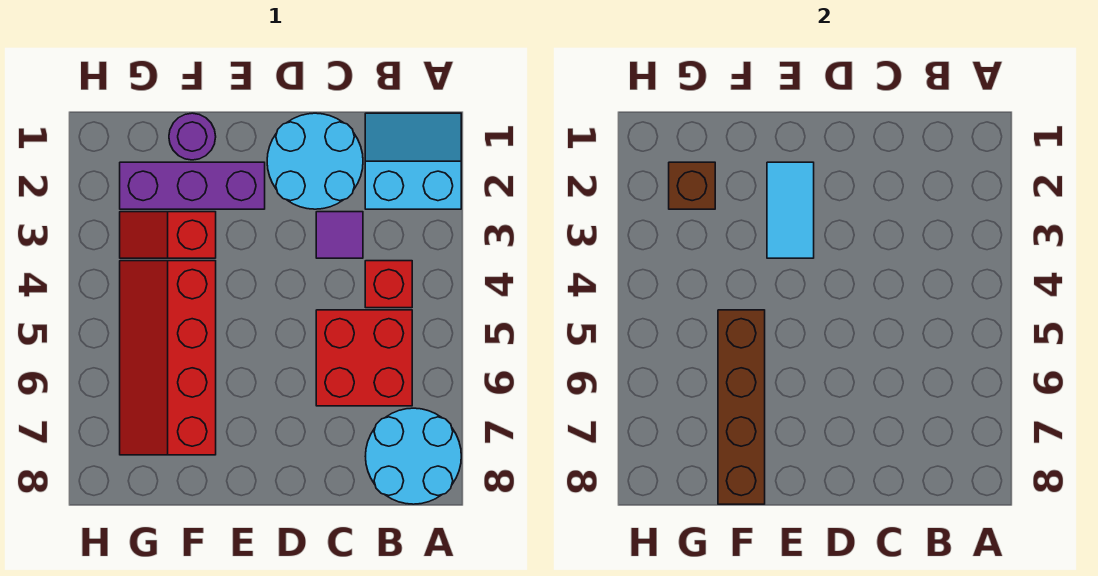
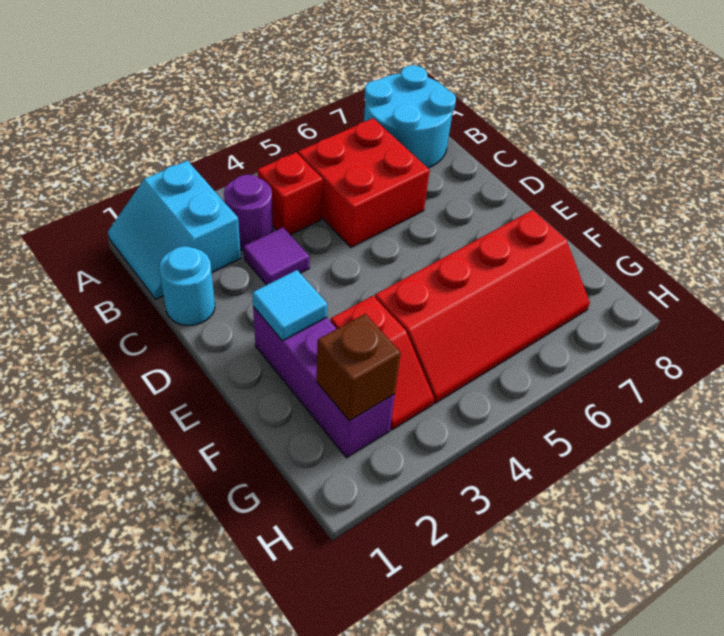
cyan round brick C1:D2 level 1 -> cyan round brick C1 level 1
cyan tile E2:E3 level 2 -> cyan tile E2 level 2
purple round brick F1 level 1 -> purple round brick B3 level 1
brown brick F5:F8 level 2 -> none

